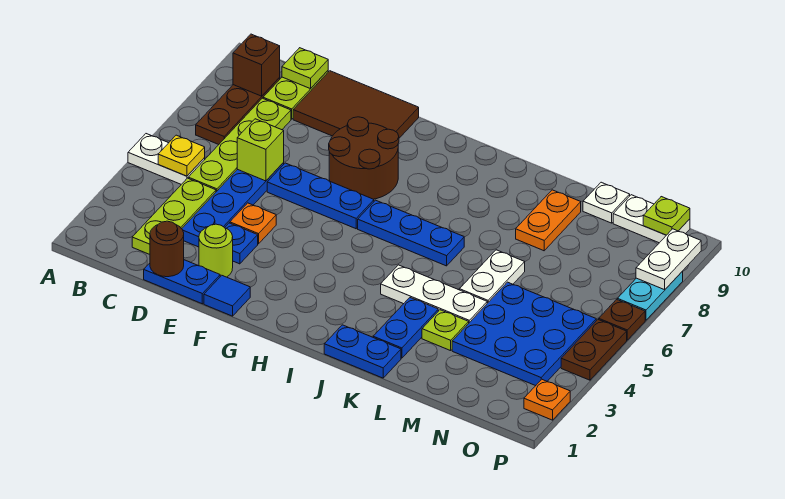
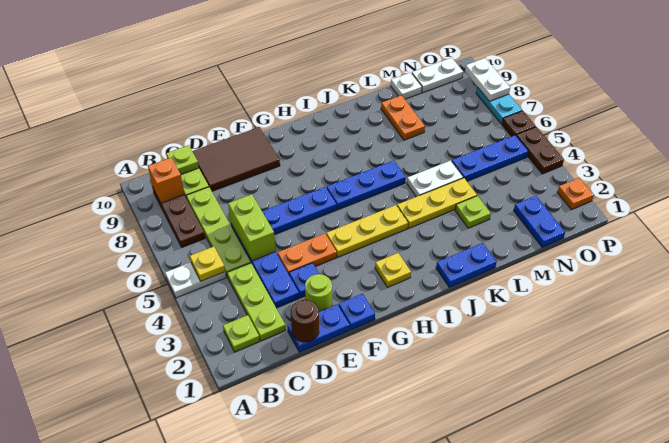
brown brick B9 level 2 -> orange brick B9 level 2
lime brick D6 level 2 -> lime brick D5:D6 level 2
orange plate E4 level 1 -> orange plate E4:F4 level 1
blue tile F1 level 1 -> blue plate F1 level 1
brown round brick F7:G8 level 1 -> none
none -> yellow plate G4:I4 level 1
none -> yellow plate H2 level 1
white plate J4:L4 level 1 -> yellow plate J4:L4 level 1
blue plate K2:K3 level 1 -> blue plate N1:N2 level 1
white plate L5:L6 level 1 -> white plate K5:L5 level 1
blue plate M3:O5 level 1 -> blue plate M5:O5 level 1
lime plate O10 level 2 -> lime plate B2 level 1

